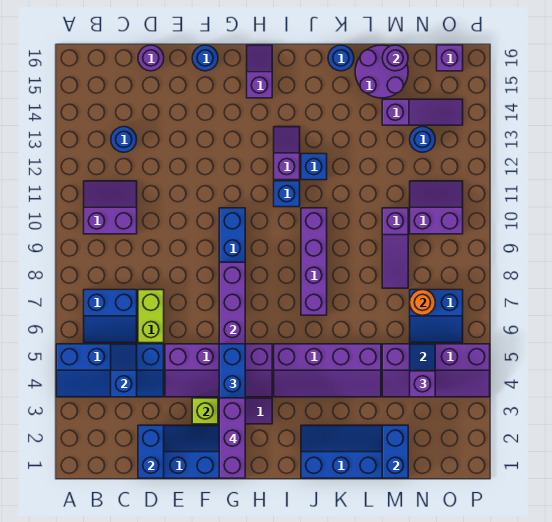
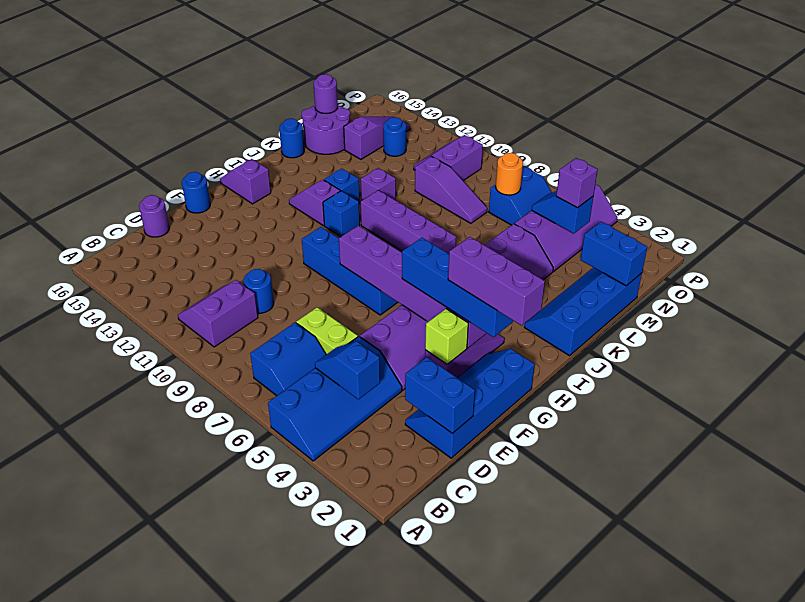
blue round brick C13 level 1 -> blue round brick D10 level 1
purple brick O16 level 1 -> purple brick K11 level 1

